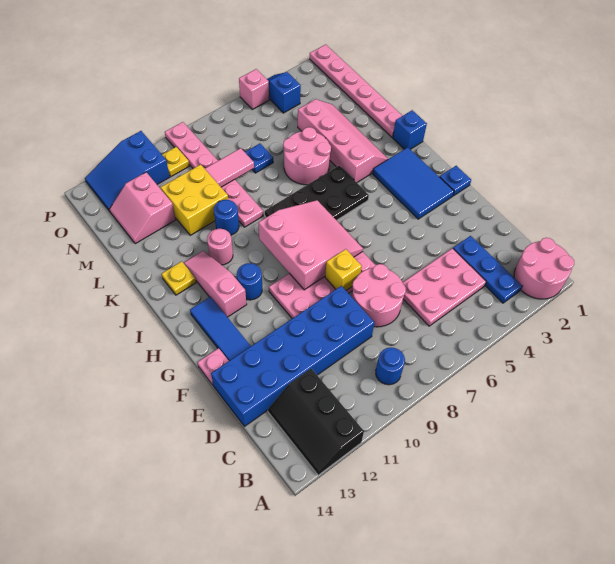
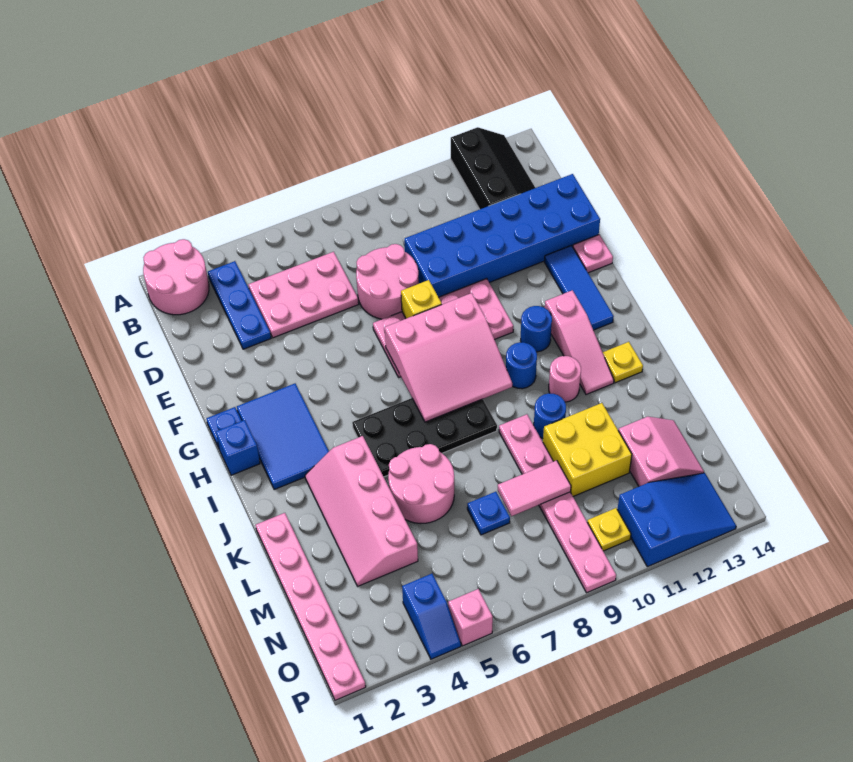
blue round brick B9 level 1 -> blue round brick I10 level 1
pink slope G7:I9 level 2 top 9 -> pink slope G7:I9 level 2 top G
blue brick J1 level 1 -> blue brick H1 level 1

